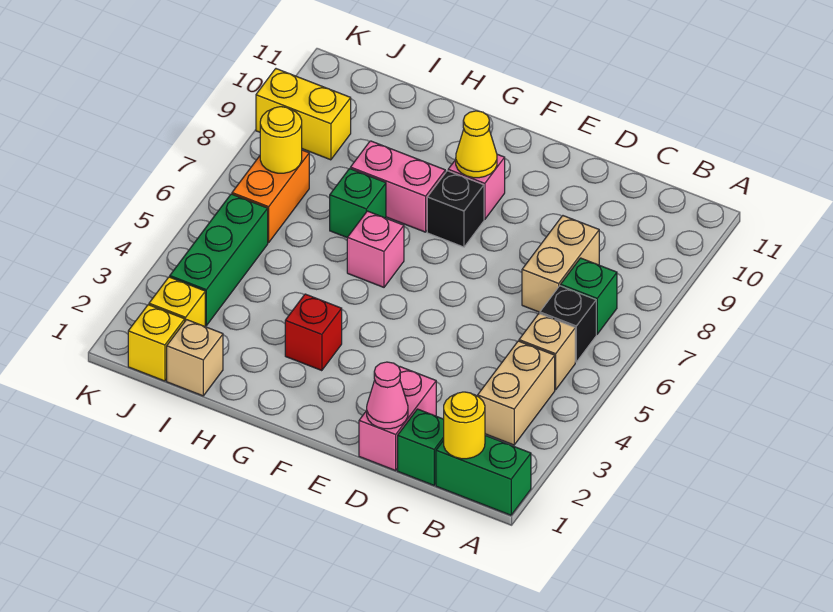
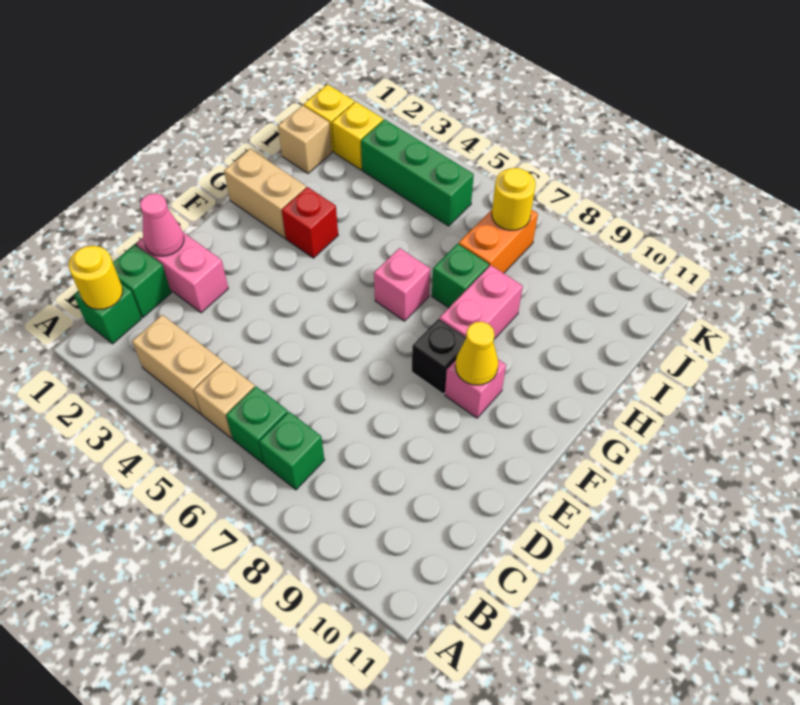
green brick A1:B1 level 1 -> green brick B1 level 1
black brick B6 level 1 -> green brick B6 level 1
tan brick C7:C8 level 1 -> tan brick G1:G2 level 1
orange brick J6:J7 level 1 -> orange brick I7:J7 level 1
yellow brick J9:K9 level 1 -> none

